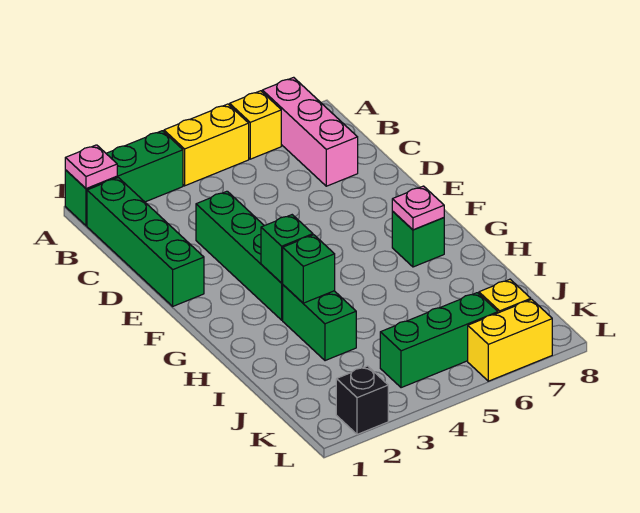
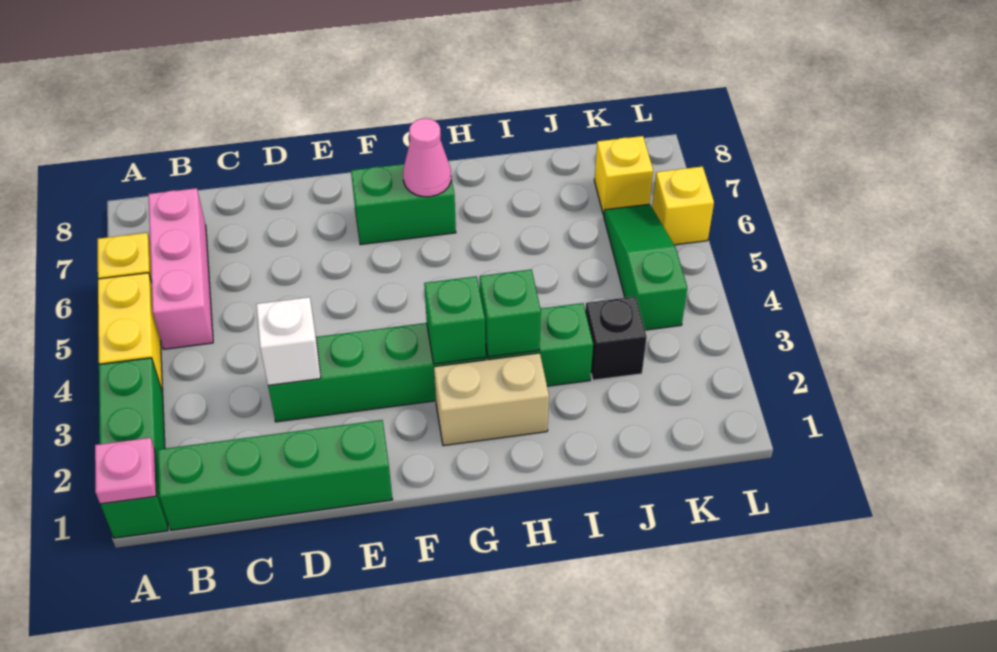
pink brick A7:C7 level 1 -> pink brick B5:B7 level 1
none -> white brick D3 level 2
none -> tan brick G2:H2 level 1
green brick G7 level 1 -> green brick F7:G7 level 1
pink plate G7 level 2 -> pink cone G7 level 2
green brick K4:K6 level 1 -> green slope K4:K6 level 1 top 4
black brick L2 level 1 -> black brick J3 level 1
yellow brick L6:L7 level 1 -> yellow brick L6 level 1

